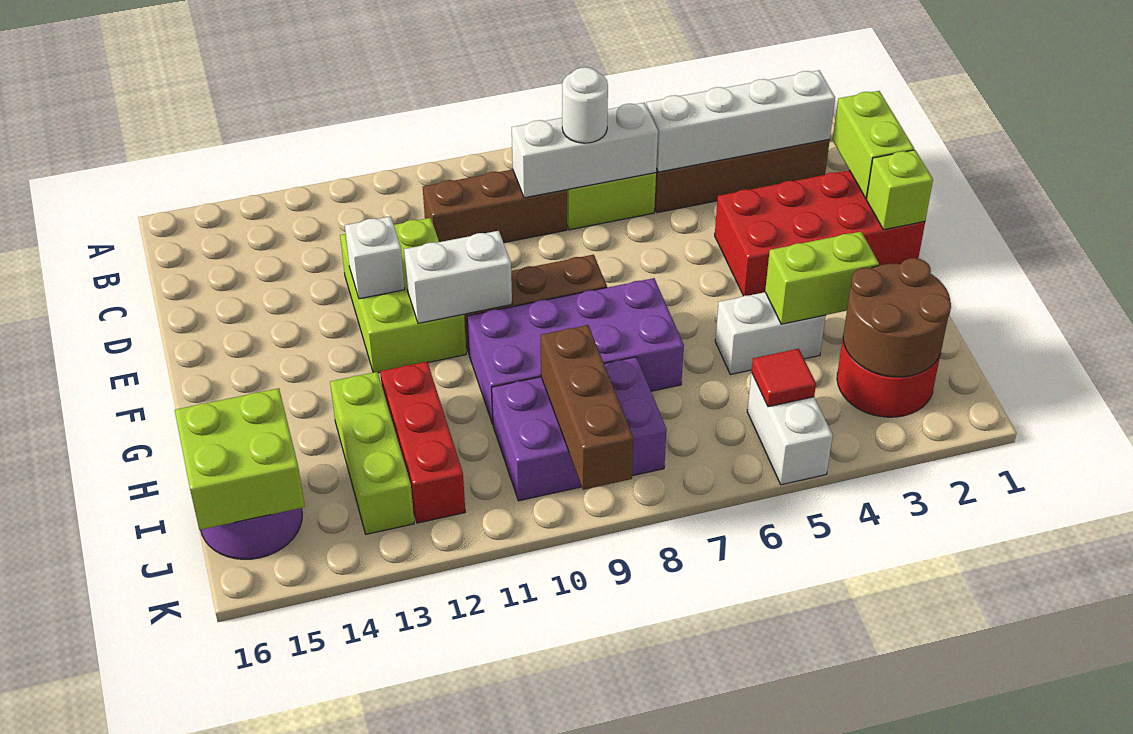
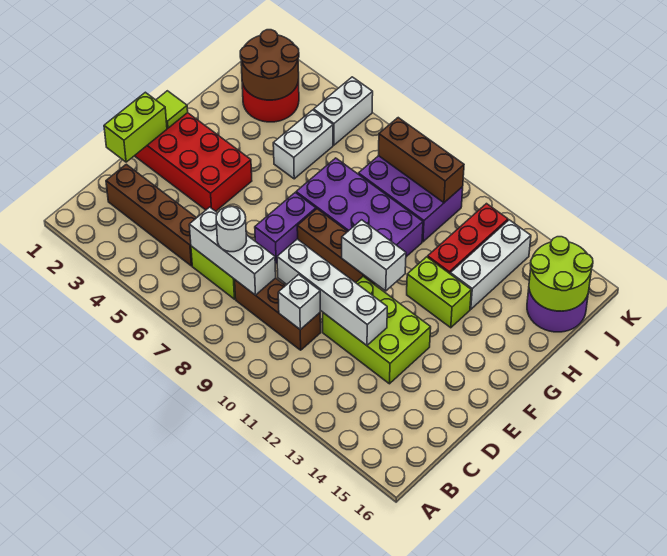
white brick C2:C5 level 2 -> white brick D9:D12 level 2
lime brick D11:F12 level 1 -> lime brick D11:E13 level 1
none -> purple brick E7:F7 level 1
white brick E12 level 2 -> white brick C10 level 2
lime brick F1 level 2 -> lime tile F1 level 2
lime brick H3:H4 level 2 -> lime brick G12:G13 level 1
white brick H4:H5 level 1 -> white brick H5:I5 level 1
lime brick H13:J13 level 1 -> white brick H13:J13 level 1
brown brick I9:K9 level 2 -> brown brick J8:J10 level 2
lime brick I15:J16 level 2 -> lime round brick I15:J16 level 2
red tile J5 level 2 -> none

